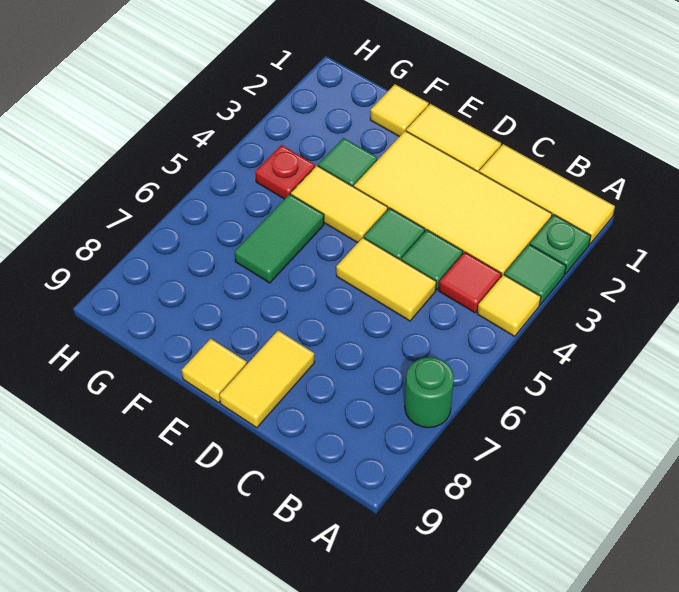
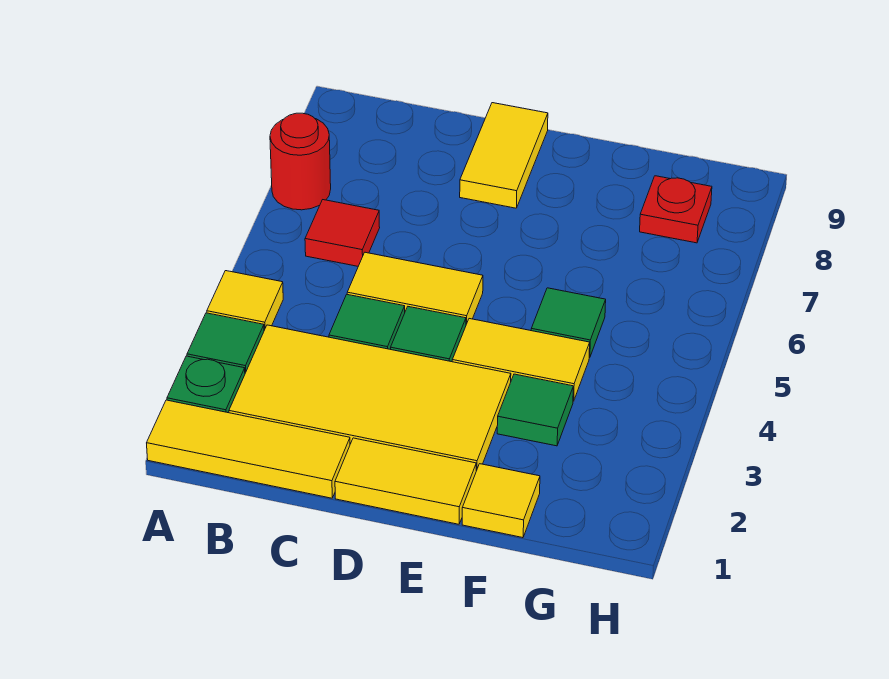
green round brick A7 level 1 -> red round brick A7 level 1
red tile B4 level 1 -> red tile B6 level 1
yellow tile E9 level 1 -> none
green tile F5:F6 level 1 -> green tile F5 level 1
red plate G4 level 1 -> red plate G8 level 1

